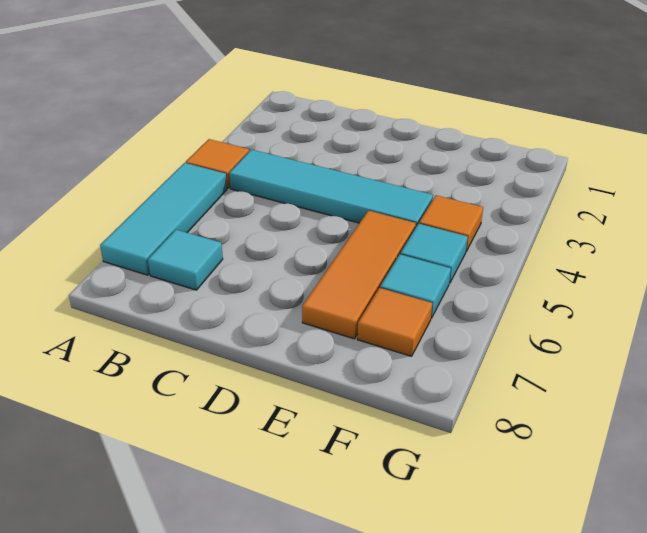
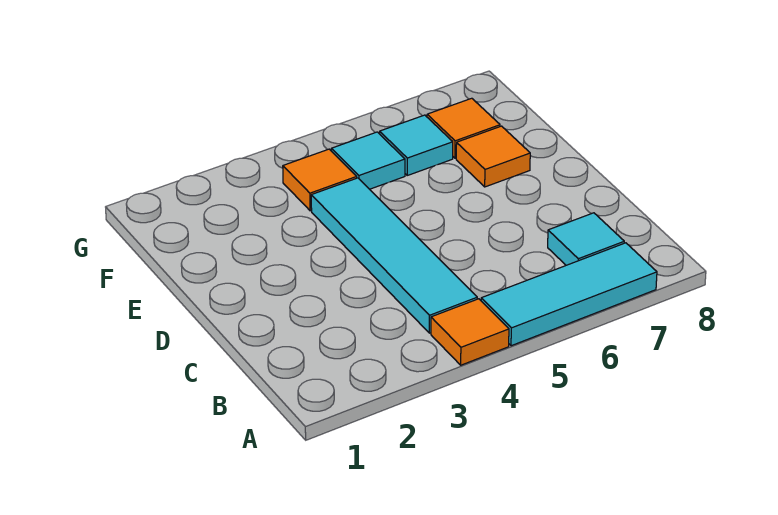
orange tile E5:E7 level 1 -> orange tile E7 level 1

